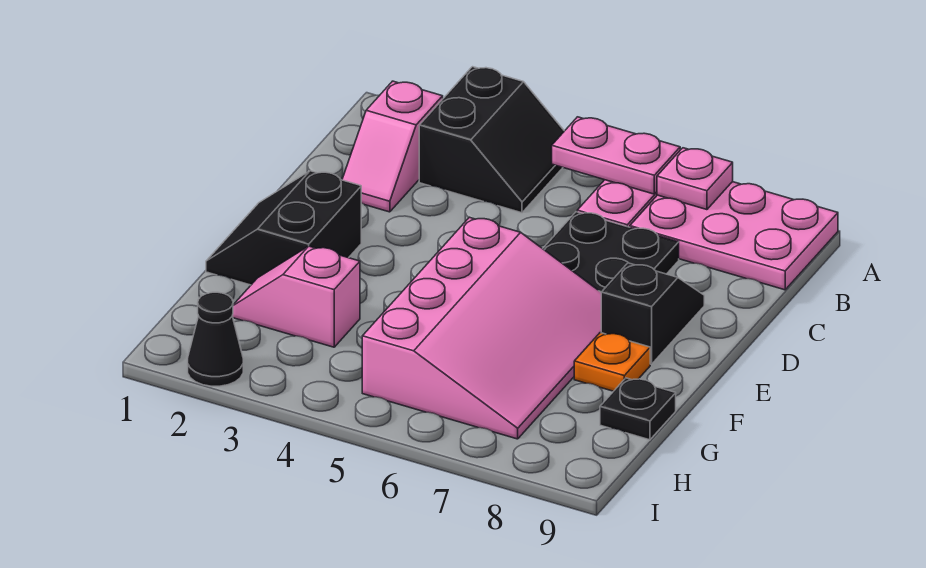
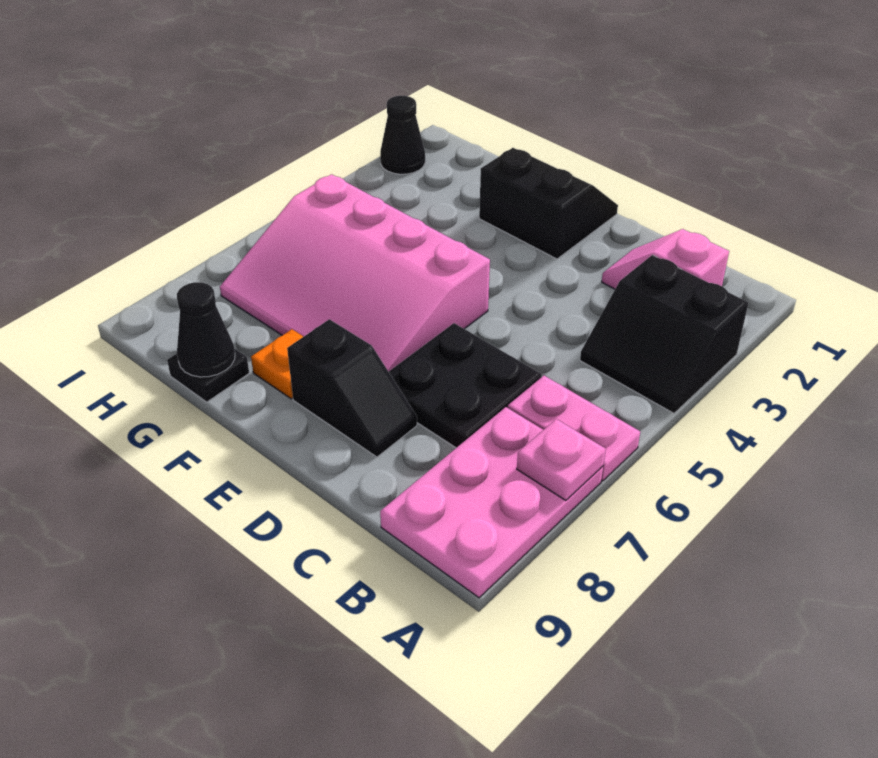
pink plate A5:A6 level 2 -> none
pink slope G2:G3 level 1 top 3 -> none
none -> black cone G9 level 2

